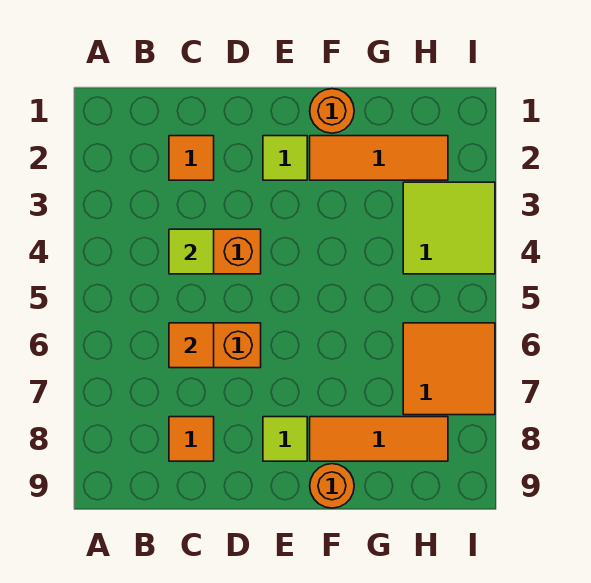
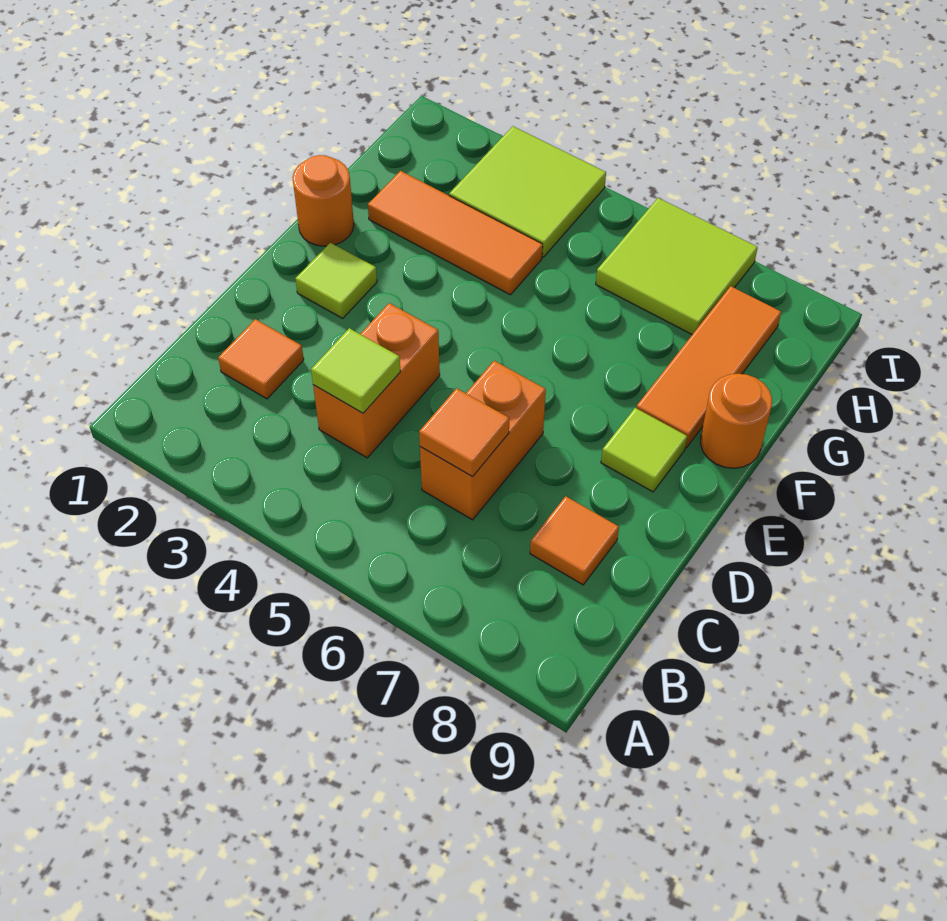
orange tile F2:H2 level 1 -> orange tile G2:G4 level 1
orange tile H6:I7 level 1 -> lime tile H6:I7 level 1

